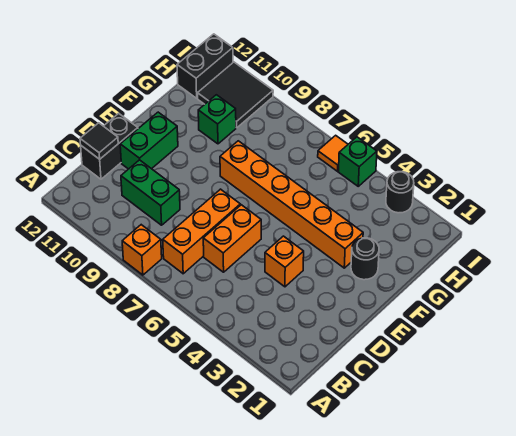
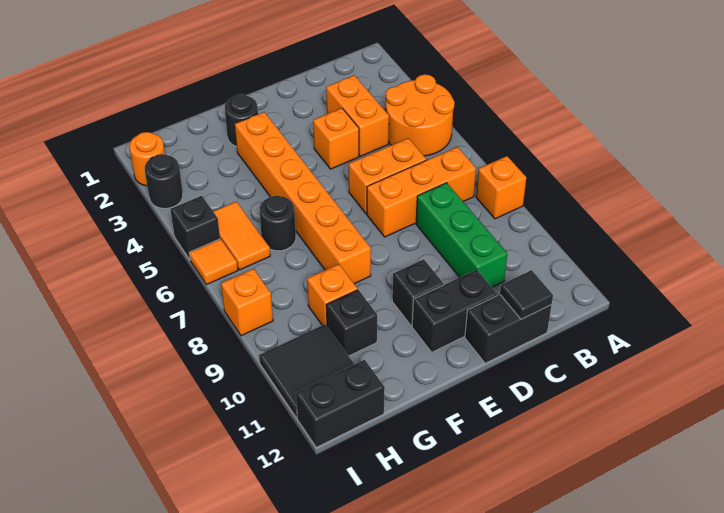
none -> orange round brick A4:B5 level 1
none -> orange brick C3:C4 level 1
green brick C9:C10 level 1 -> green brick C8:C10 level 1
green brick D11:E11 level 1 -> black brick D11:E11 level 1
none -> black brick E10 level 1
none -> black round brick G6 level 1
none -> orange brick G9 level 1
green brick G10 level 1 -> black brick G10 level 1
none -> orange tile H5:H6 level 1
none -> orange round brick I2 level 1
green brick I5 level 1 -> black brick I5 level 1
none -> orange brick I8 level 1

